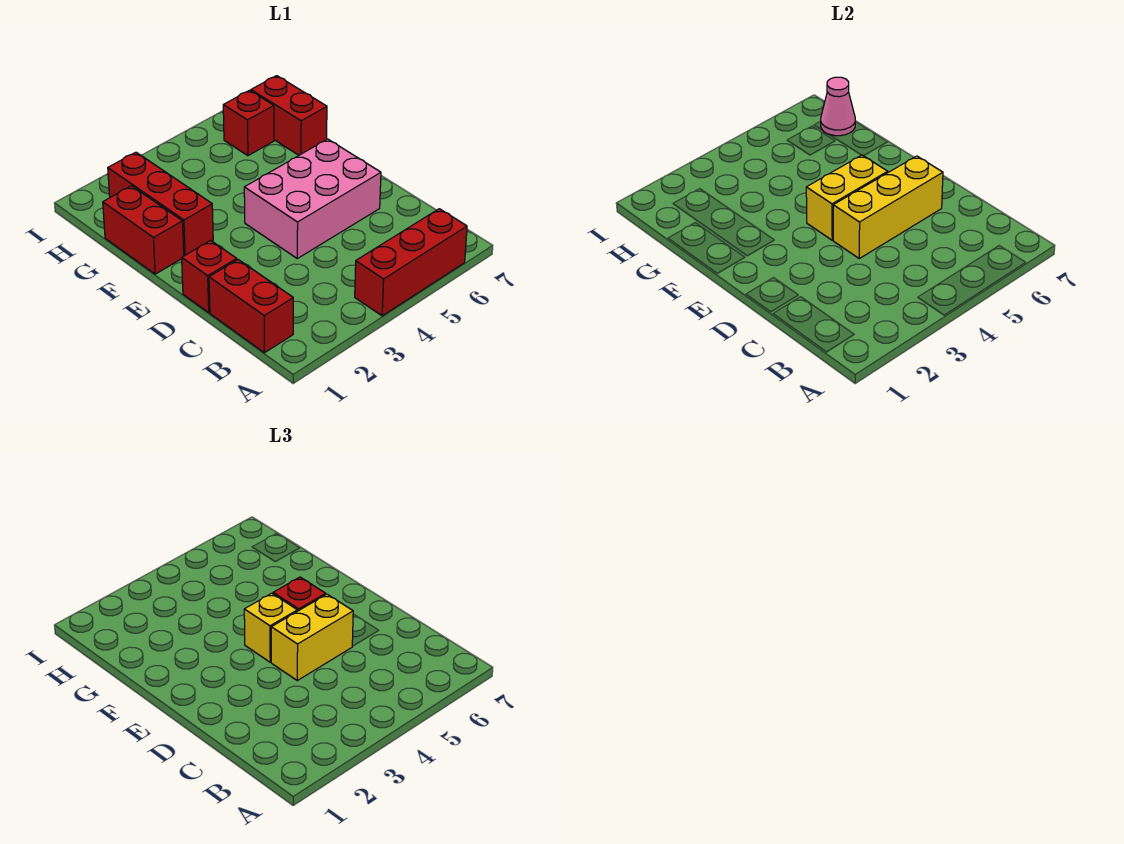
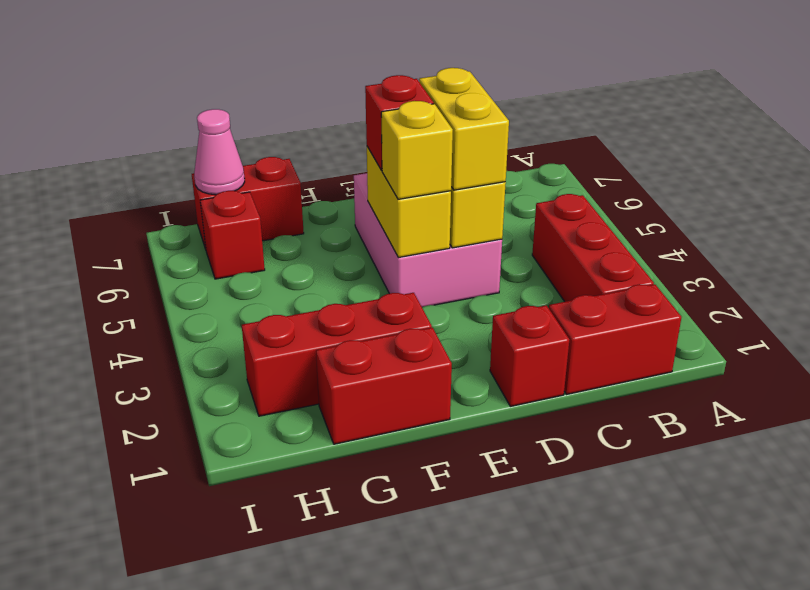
red brick A4:A6 level 1 -> red brick B2:B4 level 1

